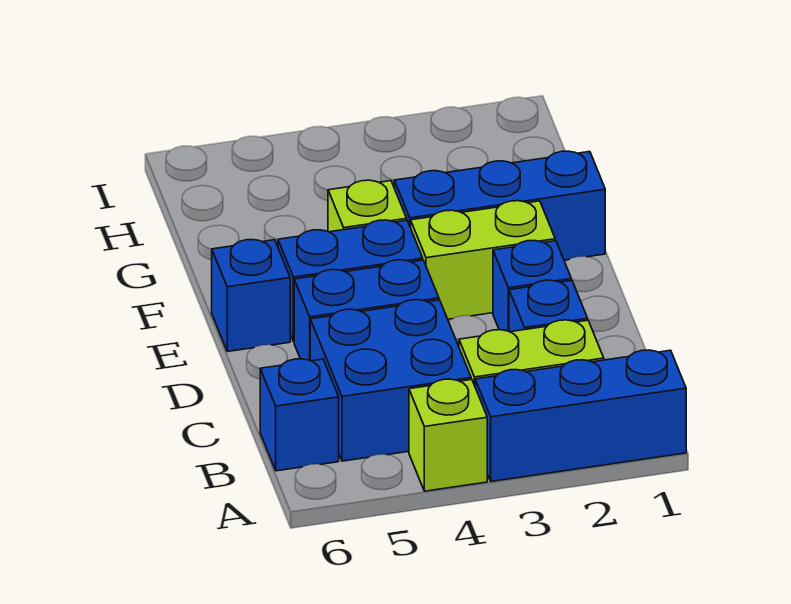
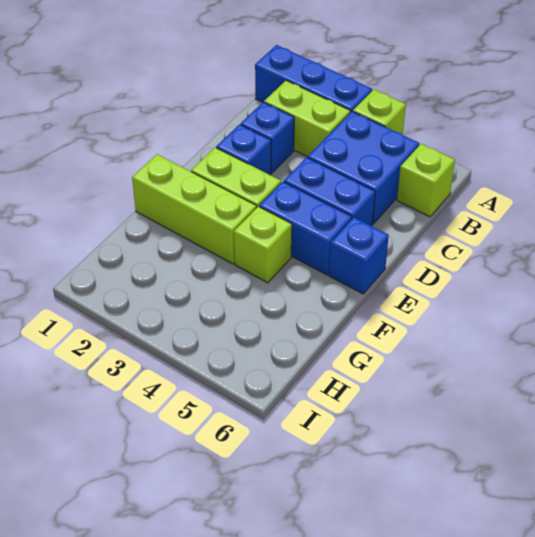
blue brick B6 level 1 -> lime brick B6 level 1
blue brick F1:F3 level 1 -> lime brick F1:F3 level 1

